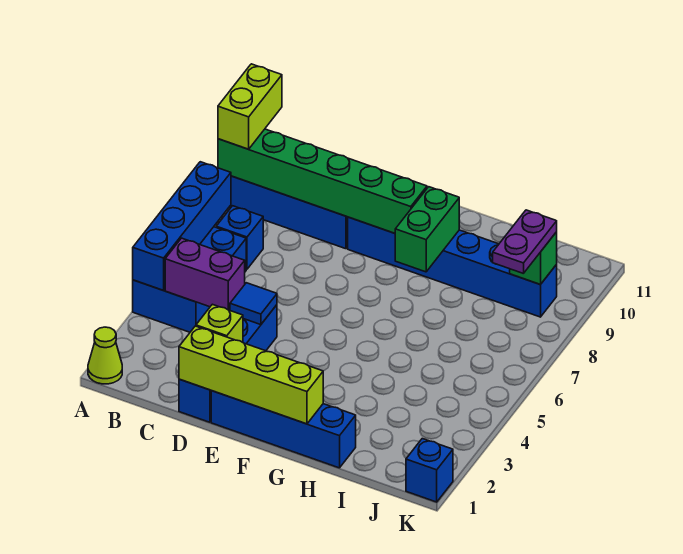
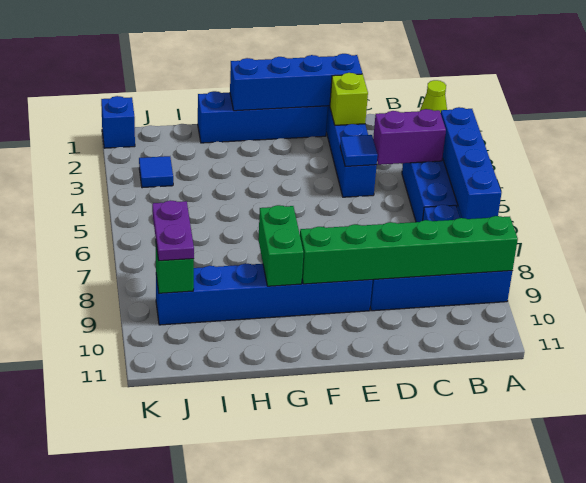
lime brick A9:A10 level 3 -> none
lime brick D1:G1 level 2 -> blue brick D1:G1 level 2
none -> blue tile J3 level 1

